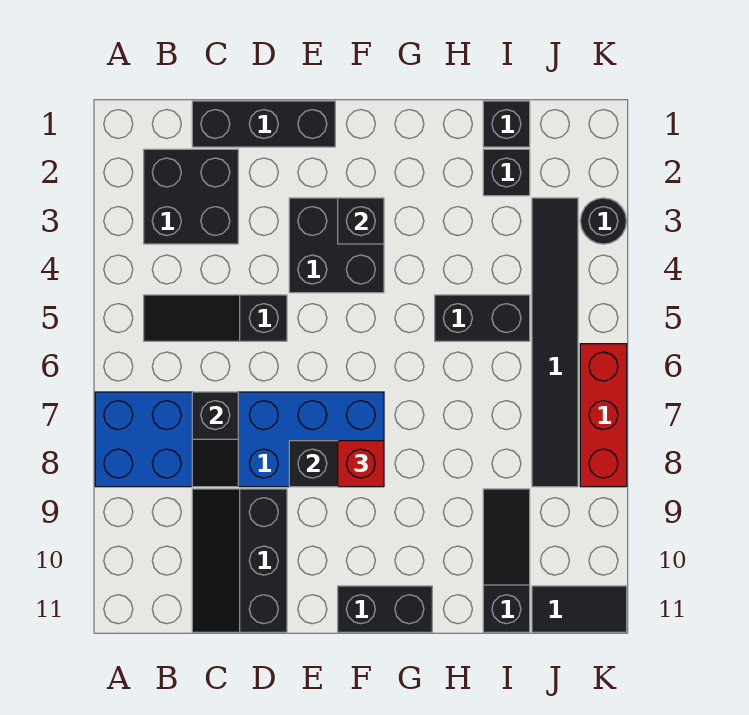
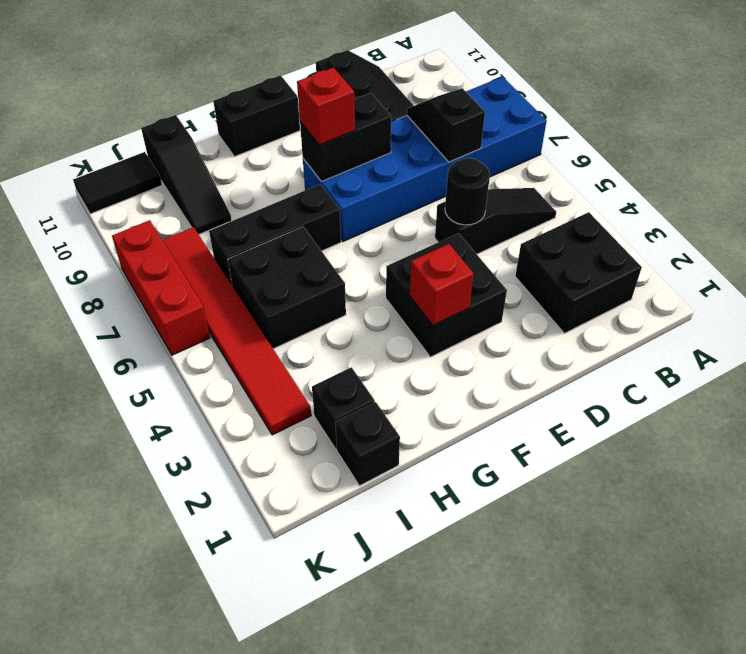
black brick C1:E1 level 1 -> black brick G7:I7 level 1
black brick F3 level 2 -> red brick F3 level 2
black brick H5:I5 level 1 -> black brick H5:I6 level 1
black tile J3:J8 level 1 -> red tile J3:J8 level 1
black round brick K3 level 1 -> black round brick D5 level 2

